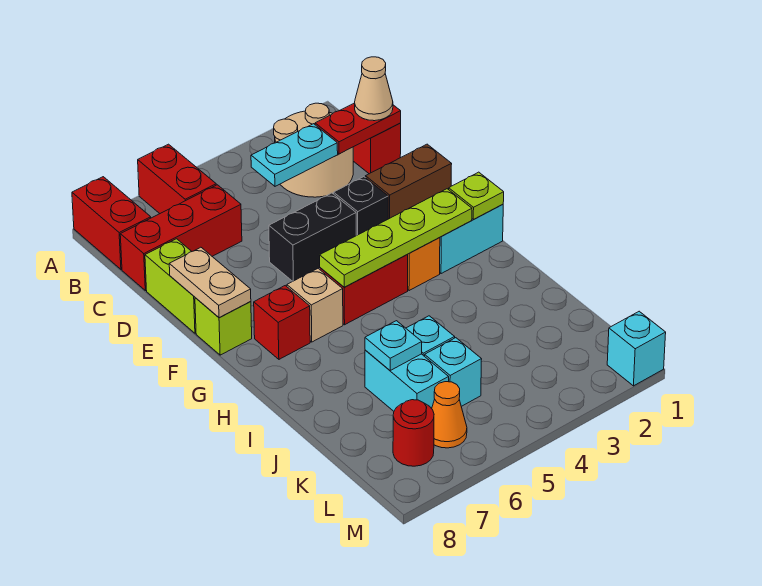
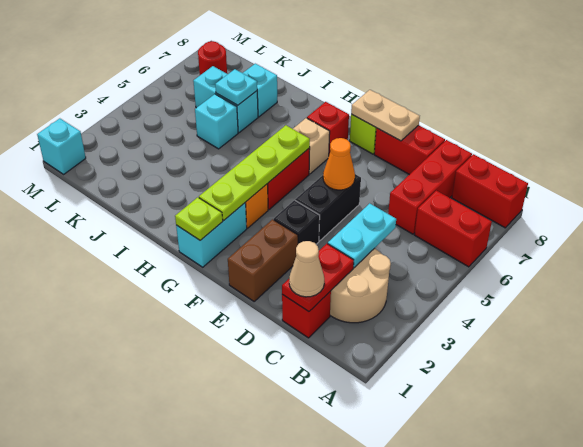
lime brick D8:E8 level 1 -> red brick D8:E8 level 1
cyan brick K5 level 1 -> cyan brick J7 level 1
orange cone L6 level 1 -> orange cone E5 level 2

